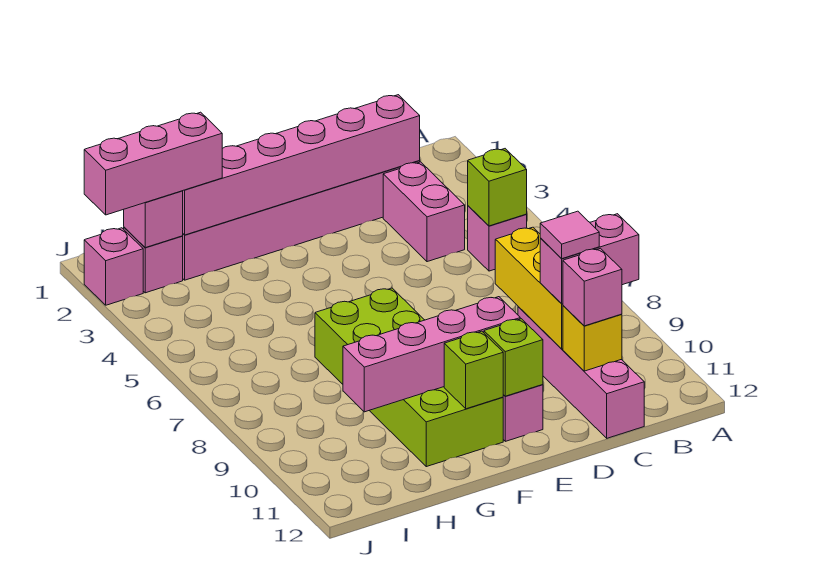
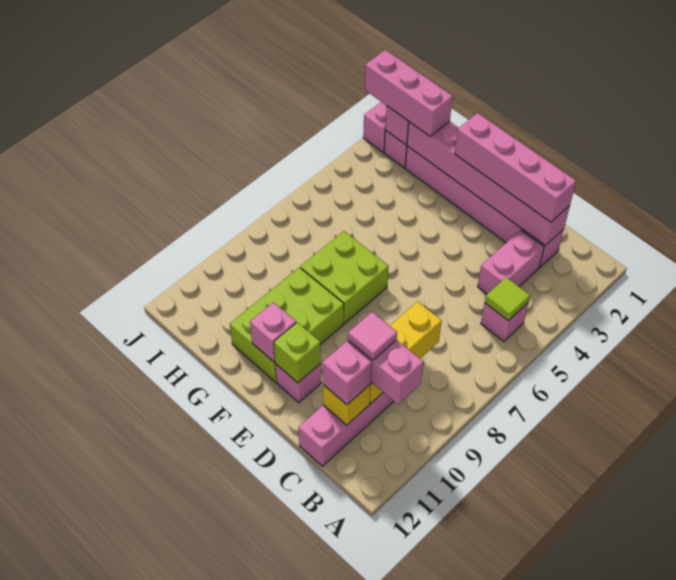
lime brick B5 level 2 -> lime tile B5 level 2
pink brick E10:H10 level 2 -> pink brick C2:F2 level 3
lime brick F11 level 2 -> pink brick F11 level 2

